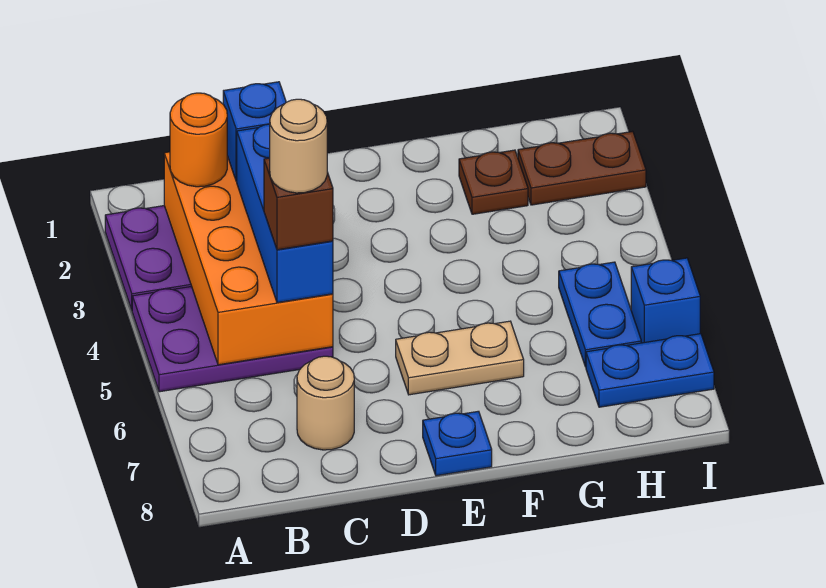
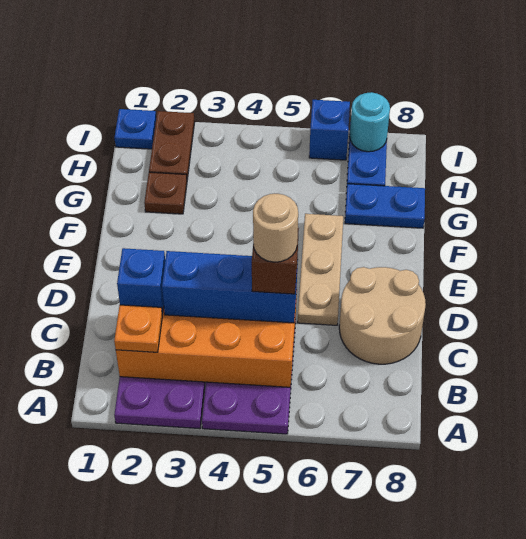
orange round brick B2 level 3 -> orange plate B2 level 3
tan round brick C7 level 1 -> tan round brick C7:D8 level 1
tan plate E6:F6 level 1 -> tan plate D6:F6 level 1
blue plate E8 level 1 -> blue plate I1 level 1
blue plate H5:H6 level 1 -> blue plate G7:G8 level 1
none -> cyan round brick I7 level 2

